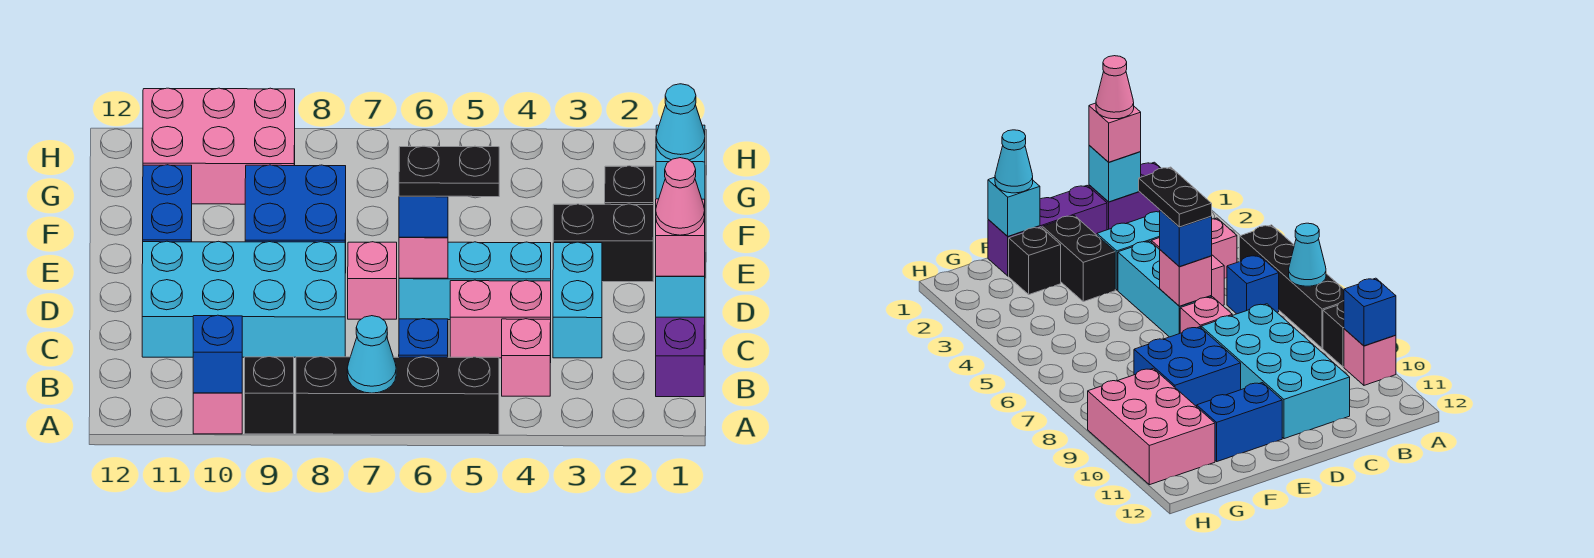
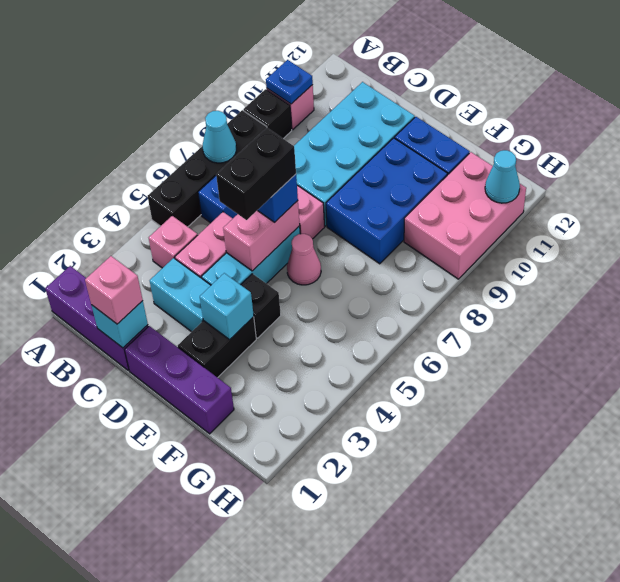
blue brick A10 level 2 -> blue plate A10 level 2
purple brick B1:C1 level 1 -> purple brick A1:C1 level 1
pink cone C1 level 4 -> pink cone E6 level 1
black plate D5:D6 level 4 -> black brick D5:D6 level 4
pink brick D6 level 2 -> pink brick D5:D6 level 2
blue brick E8:F9 level 1 -> blue brick E8:F10 level 1
cyan brick F1 level 2 -> cyan brick E3 level 2
cyan cone F1 level 3 -> cyan cone H11 level 2
black brick F2 level 1 -> black brick E4 level 1

